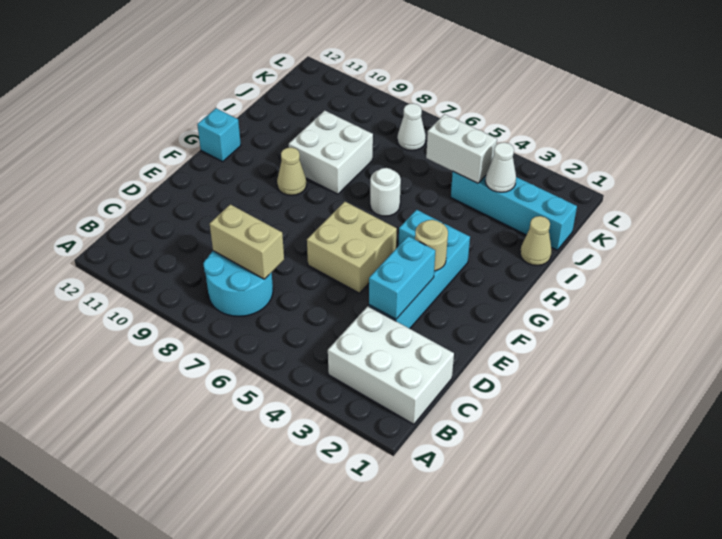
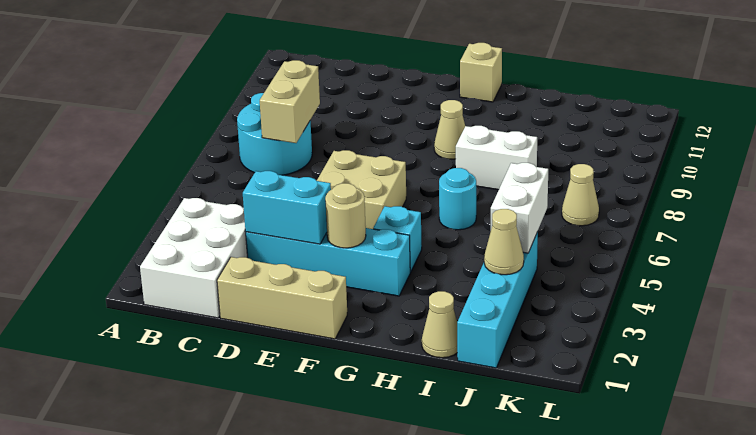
none -> tan brick D1:F1 level 1
cyan brick G12 level 1 -> tan brick G12 level 1
white round brick H6 level 1 -> cyan round brick H6 level 1
white brick H8:I9 level 1 -> white brick H8:I8 level 1
white cone J3 level 2 -> tan cone J3 level 2
white cone K7 level 1 -> tan cone K7 level 1

